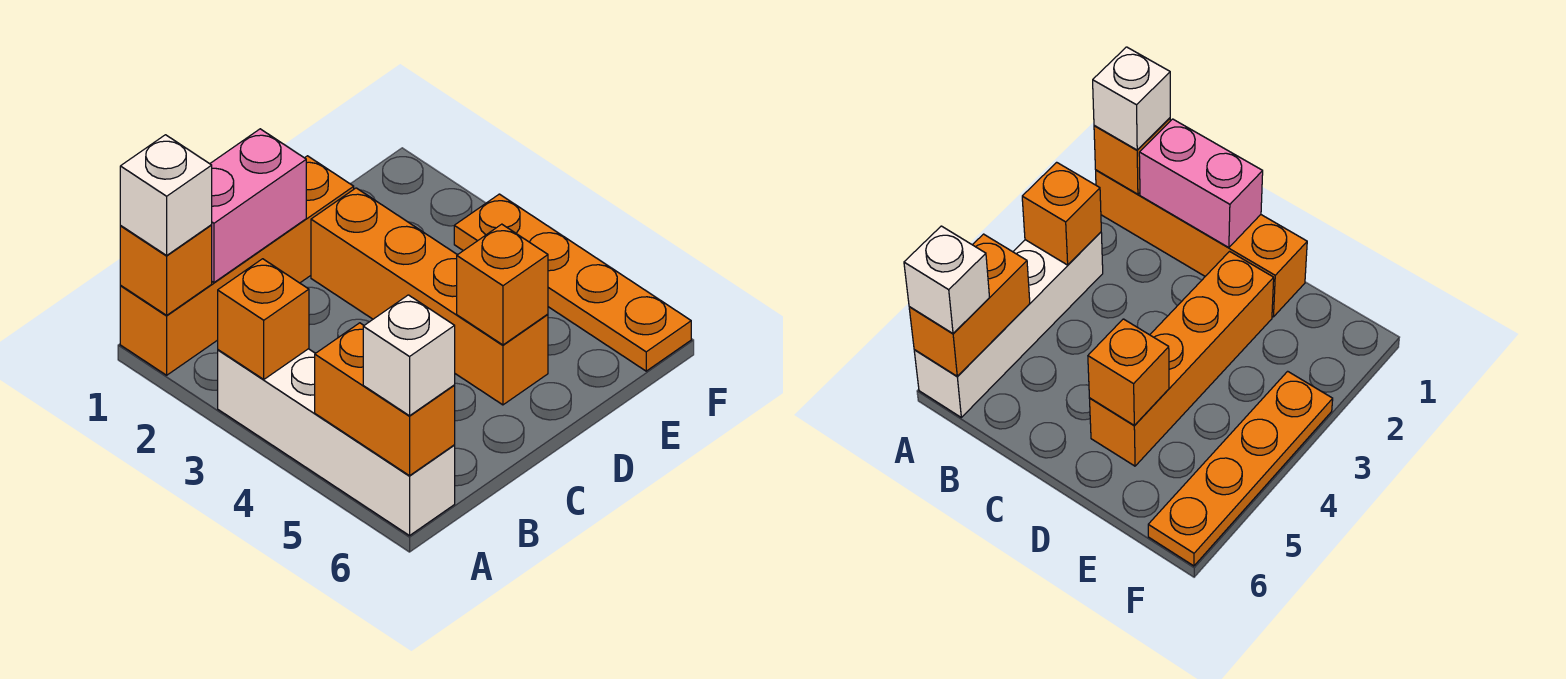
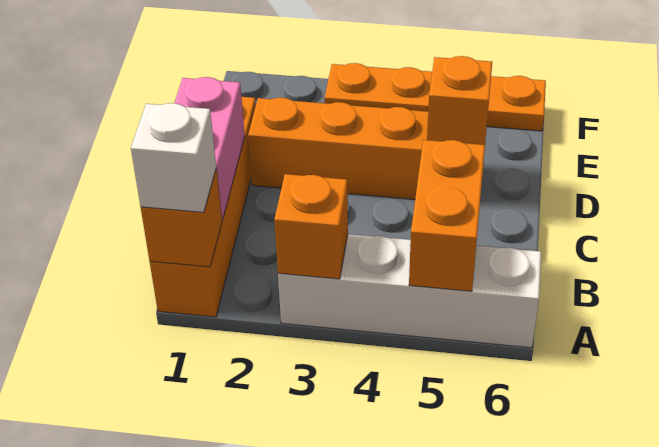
orange brick A5:A6 level 2 -> orange brick A5:B5 level 2
white brick A6 level 3 -> none

